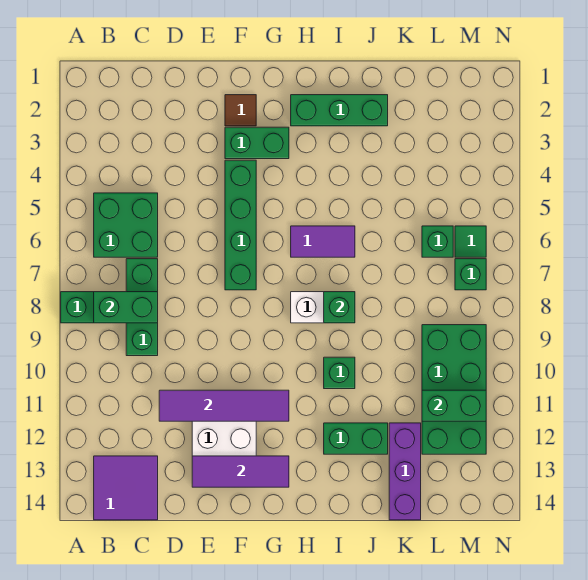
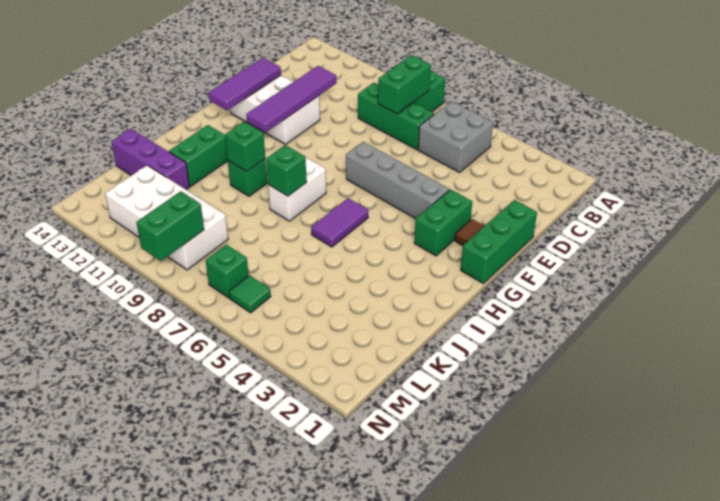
green brick B5:C6 level 1 -> grey brick B5:C6 level 1
purple tile B13:C14 level 1 -> none
green brick F4:F7 level 1 -> grey brick F4:F7 level 1
green brick H2:J2 level 1 -> green brick E1:G1 level 1
green brick L6 level 1 -> green brick I10 level 2
green brick L9:M12 level 1 -> white brick L9:M12 level 1
green brick L11:M11 level 2 -> green brick M9:N9 level 2

